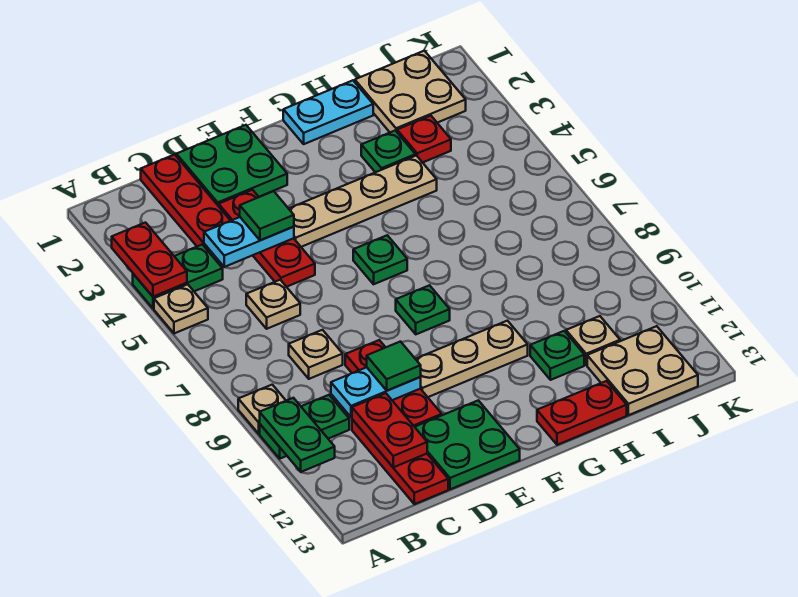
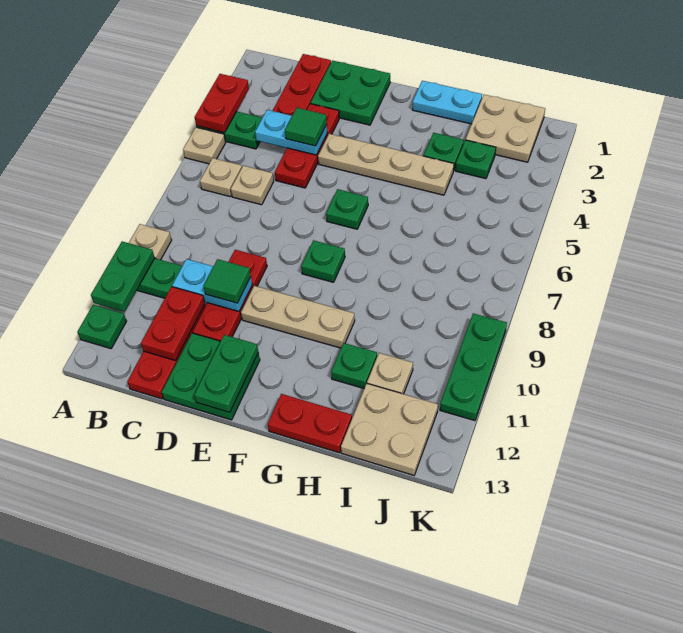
none -> green plate A12 level 1
tan plate C8 level 1 -> tan plate B6 level 1
none -> green plate E12:E13 level 2
red plate I3 level 1 -> green plate I3 level 1
none -> green plate K9:K11 level 1

